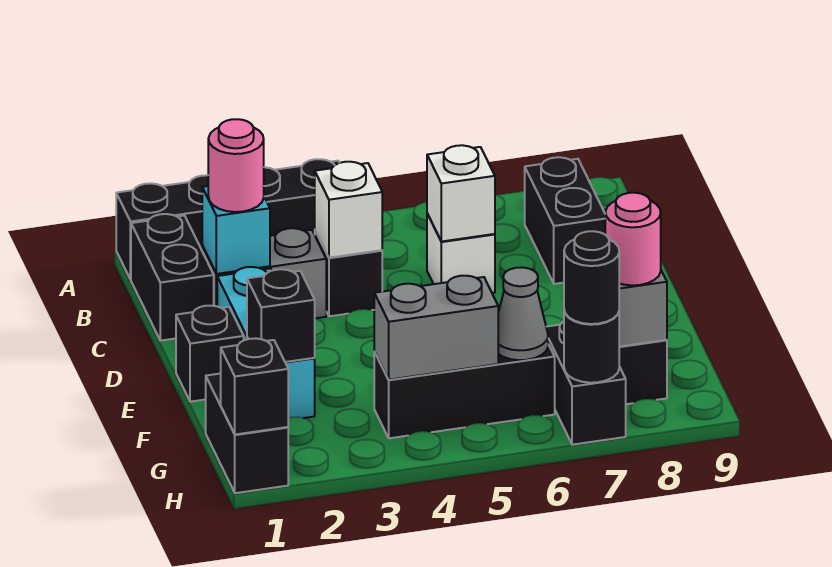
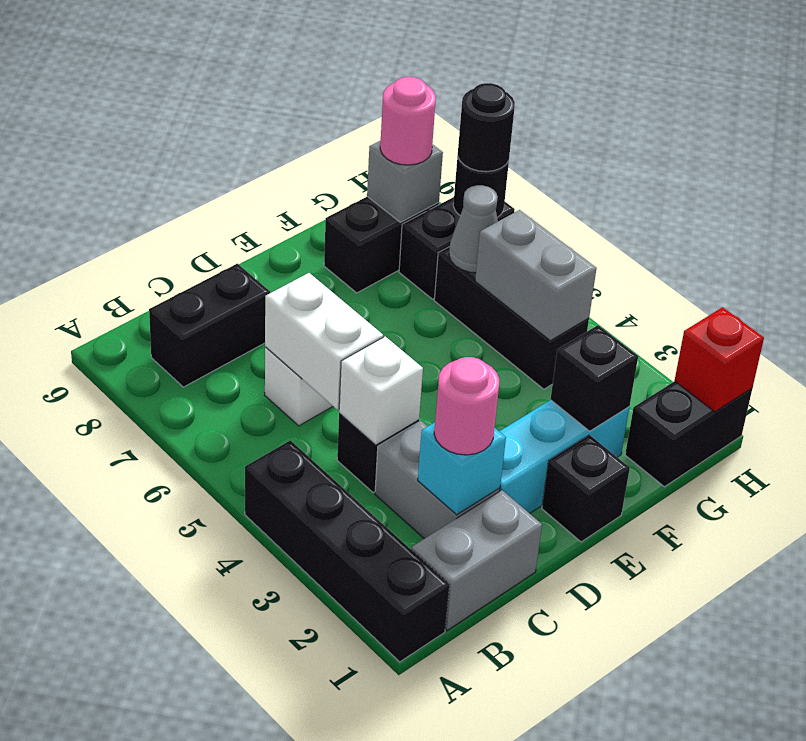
black brick B1:C1 level 1 -> grey brick B1:C1 level 1
white brick C6 level 2 -> white brick C5:C6 level 2
black brick H1 level 2 -> red brick H1 level 2

